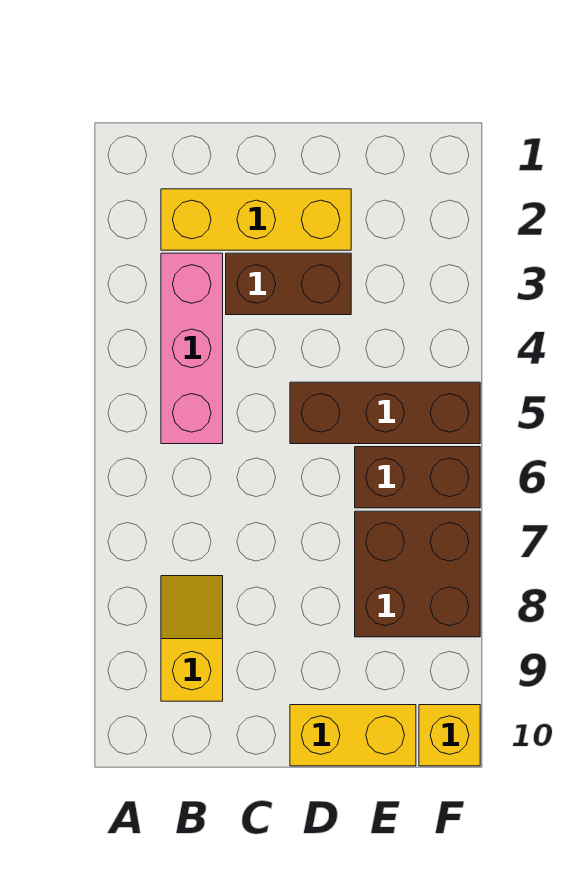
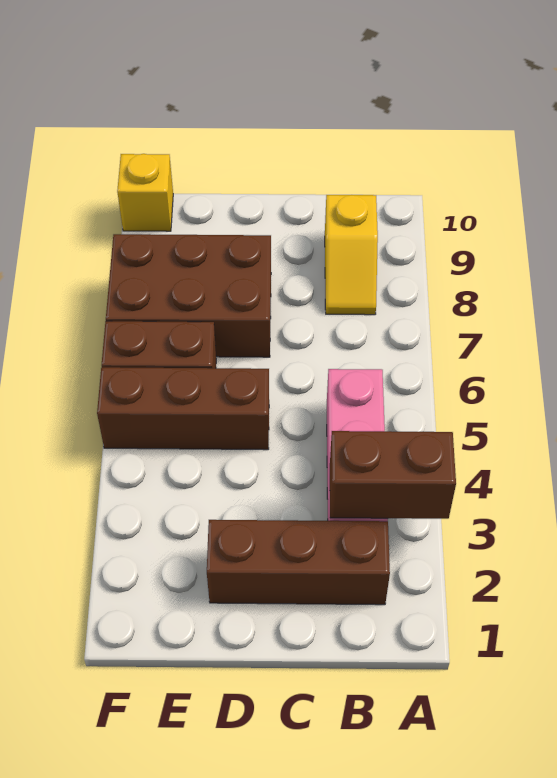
yellow brick B2:D2 level 1 -> brown brick B2:D2 level 1
brown brick C3:D3 level 1 -> brown brick A3:B3 level 2
yellow brick D10:E10 level 1 -> none
brown brick E7:F8 level 1 -> brown brick D7:F8 level 1

